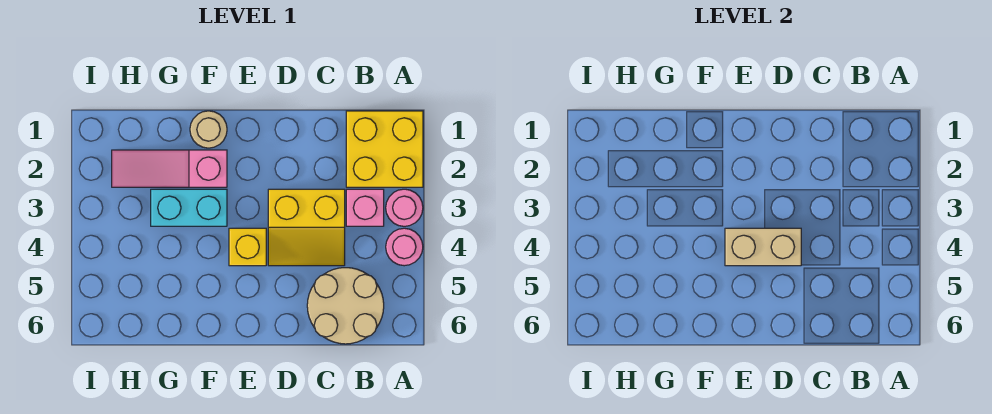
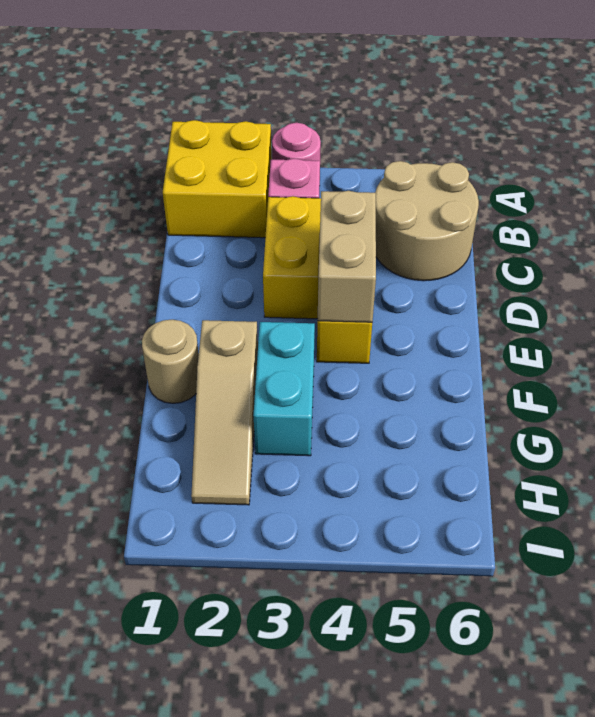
pink round brick A4 level 1 -> none
pink slope F2:H2 level 1 top F -> tan slope F2:H2 level 1 top F

